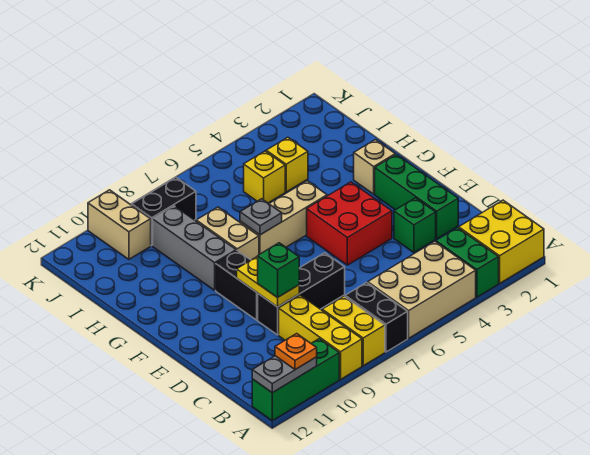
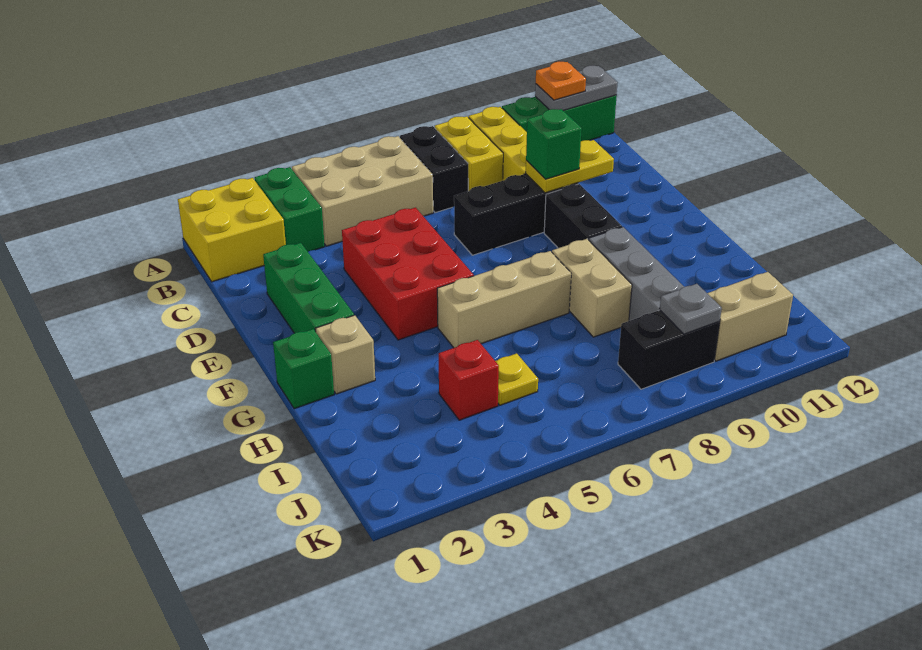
green brick D3 level 1 -> green brick G1 level 1
yellow plate D9:E9 level 2 -> yellow plate D9:D10 level 2
red brick E4:F5 level 1 -> red brick D4:F5 level 1
grey plate G7 level 2 -> grey plate J9 level 2
yellow brick I4 level 1 -> red brick I4 level 1
yellow brick I5 level 1 -> yellow plate I5 level 1
tan brick J10:K10 level 1 -> tan brick J10:J11 level 1

